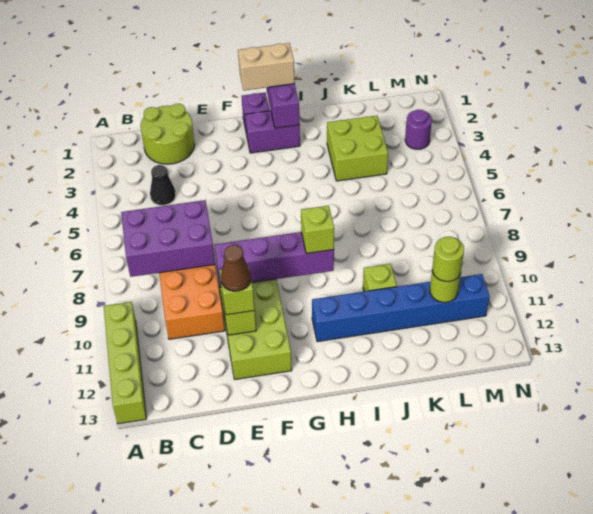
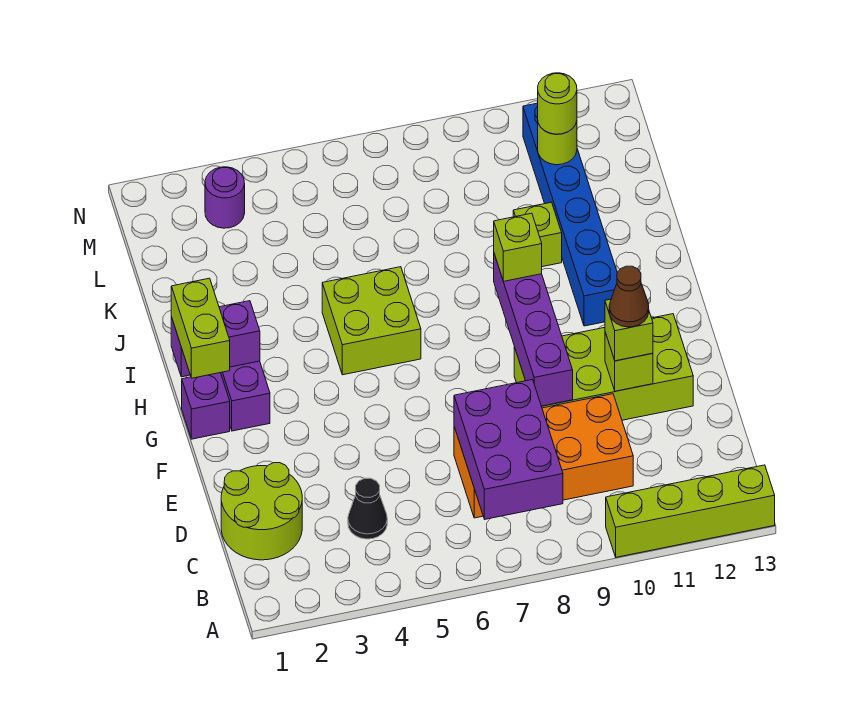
tan brick G1:H1 level 3 -> lime brick G1:H1 level 3
lime brick J3:K4 level 1 -> lime brick H5:I6 level 1

